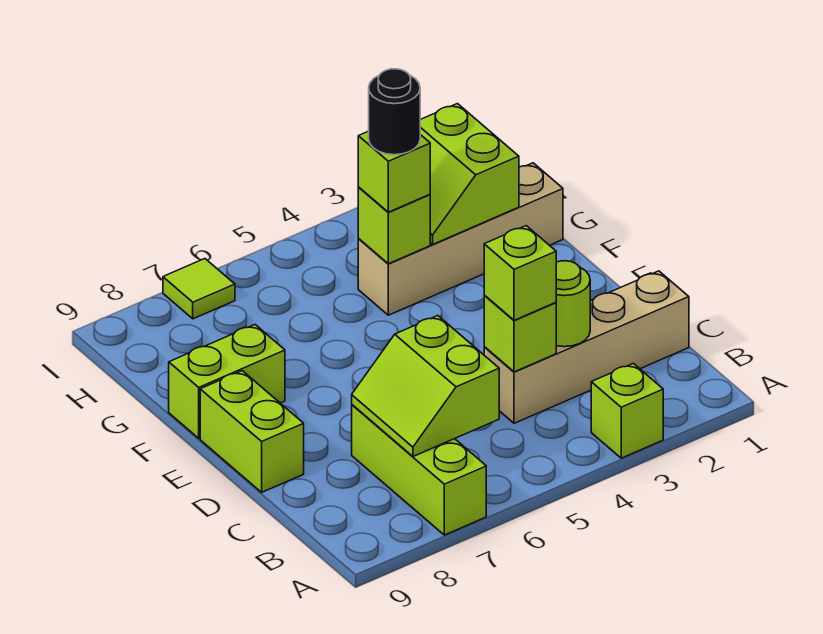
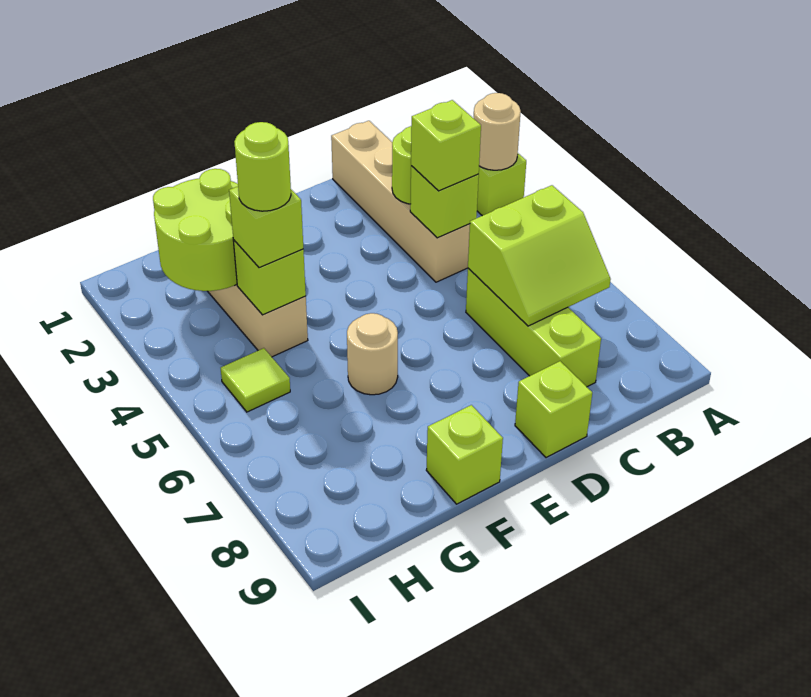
none -> tan round brick A3 level 2
lime brick A7:C7 level 1 -> lime brick C6:C8 level 1
lime brick D9:E9 level 1 -> lime brick D9 level 1
none -> tan round brick F6 level 1
lime brick F8:F9 level 1 -> lime brick F9 level 1
lime slope G2:H3 level 2 top 2 -> lime round brick G2:H3 level 2
black round brick G4 level 4 -> lime round brick G4 level 4
lime tile I7 level 1 -> lime tile H5 level 1

